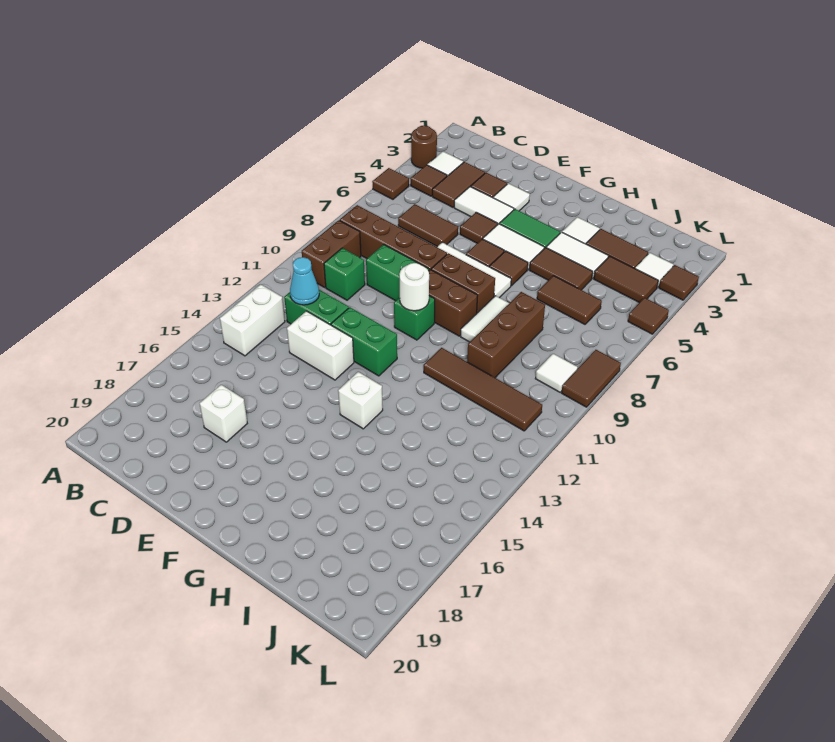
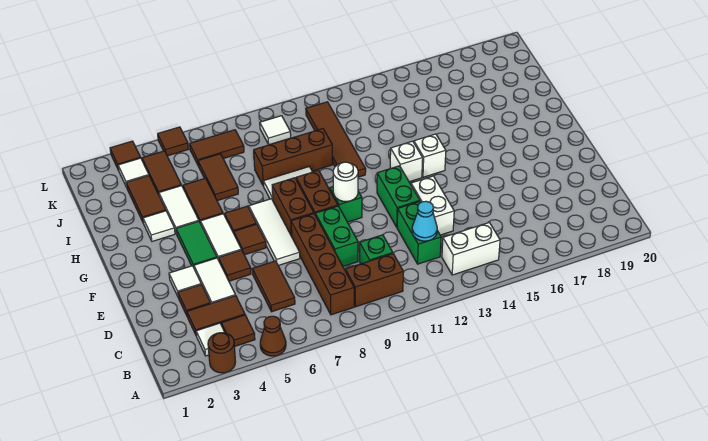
brown tile A5 level 1 -> brown cone A5 level 1
white brick D17 level 1 -> white brick G13 level 1
brown tile L8:L9 level 1 -> brown tile K6:K7 level 1

